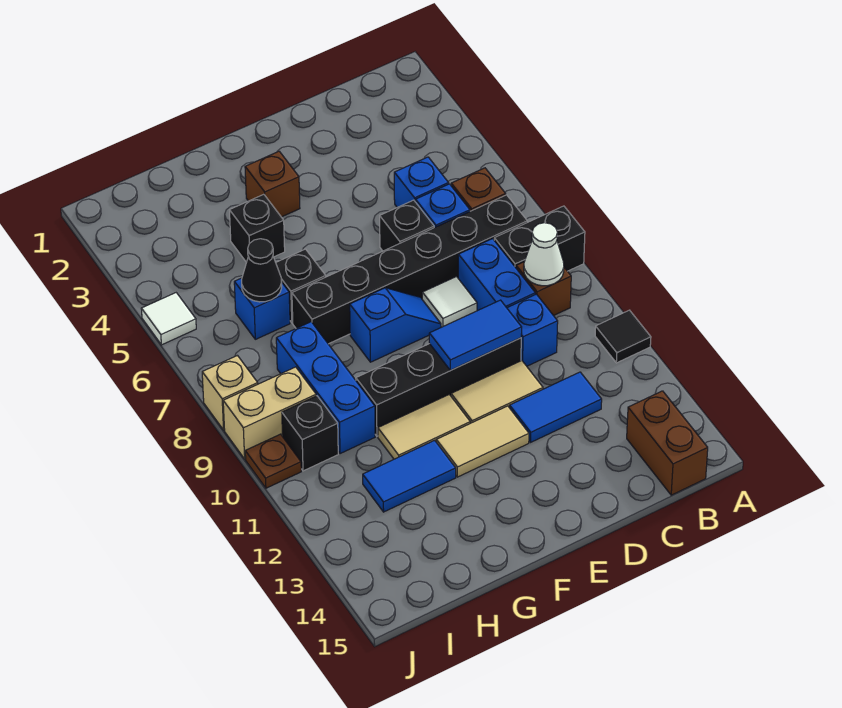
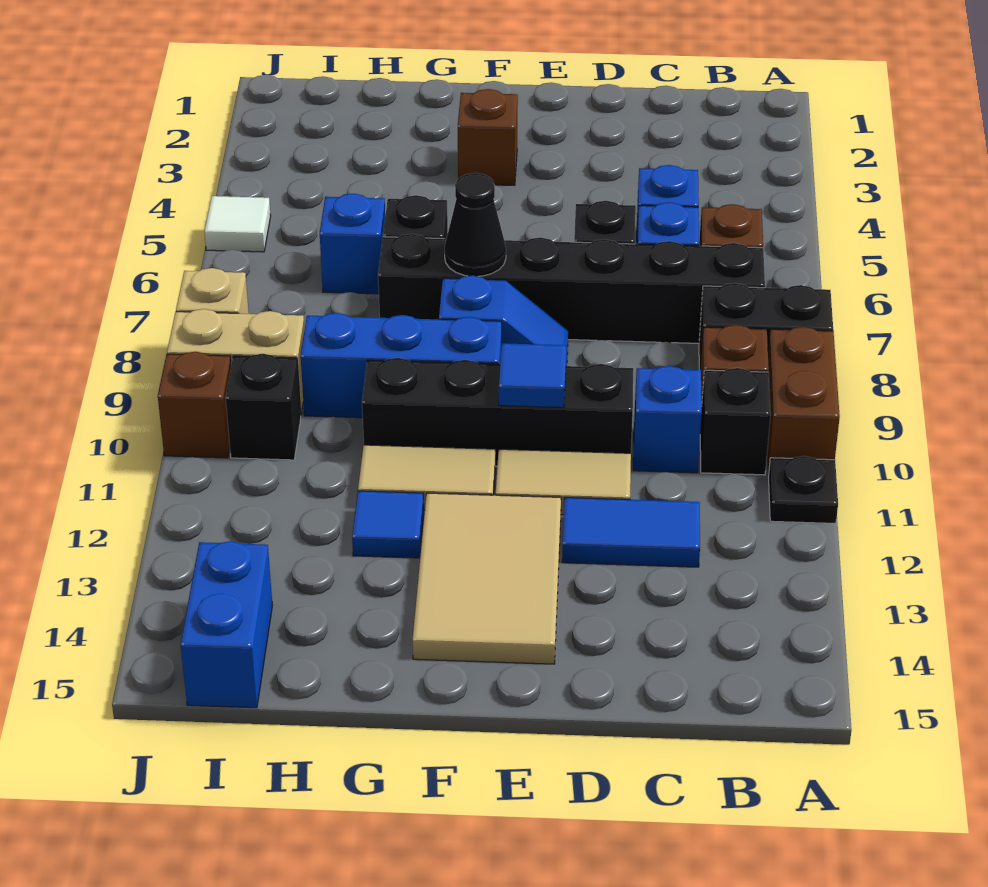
black tile A11 level 1 -> black plate A11 level 1
white cone B9 level 2 -> none
brown brick B14:B15 level 1 -> brown brick A9:A10 level 1
blue brick C8:C9 level 1 -> blue brick I14:I15 level 1
white tile D8 level 1 -> none
blue tile D10:E10 level 2 -> blue tile E10 level 2
tan tile E12:F12 level 1 -> tan tile E12:F14 level 1
black brick G4 level 1 -> black brick B10 level 1
blue tile G12:H12 level 1 -> blue tile G12 level 1
black cone H6 level 2 -> black cone F7 level 2
blue brick H8:H10 level 1 -> blue brick F9:H9 level 1
brown plate J10 level 1 -> brown brick J10 level 1

